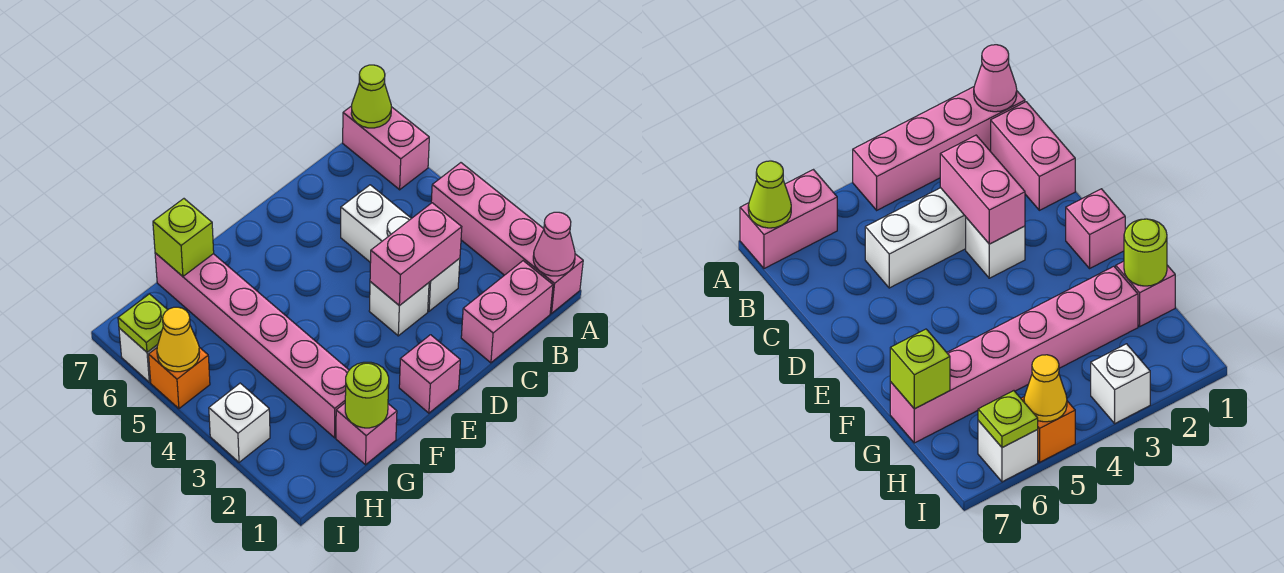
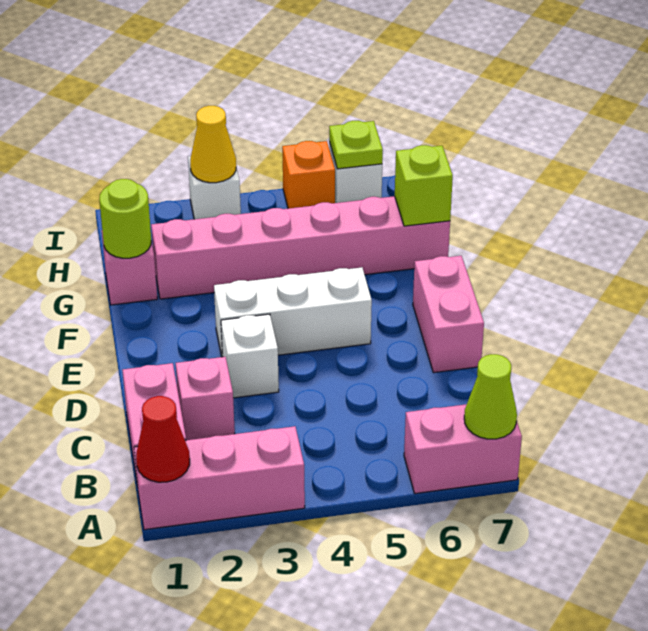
pink brick A1:A4 level 1 -> pink brick A1:A3 level 1
pink cone A1 level 2 -> red cone A1 level 2
white brick C3:C5 level 1 -> white brick E3:E5 level 1
pink brick C3:D3 level 2 -> pink brick D7:E7 level 1
pink brick E1 level 1 -> pink brick C2 level 1
yellow cone I5 level 2 -> yellow cone I3 level 2

